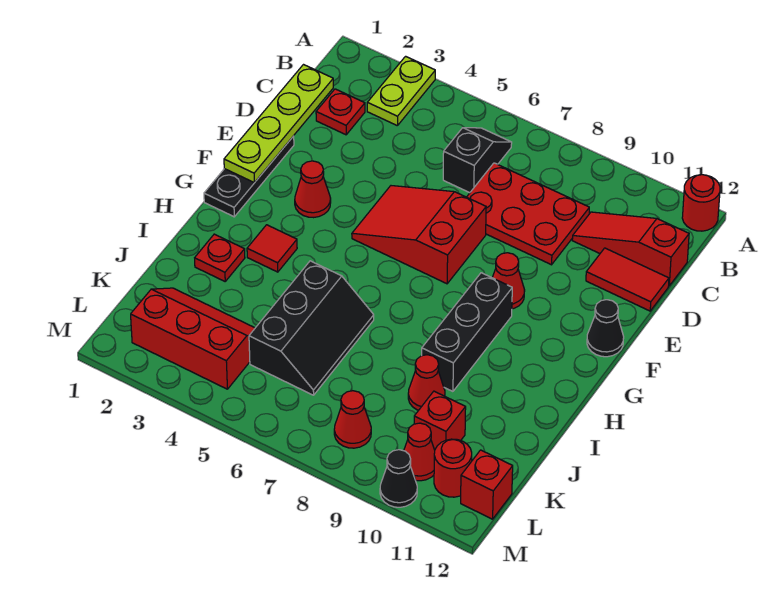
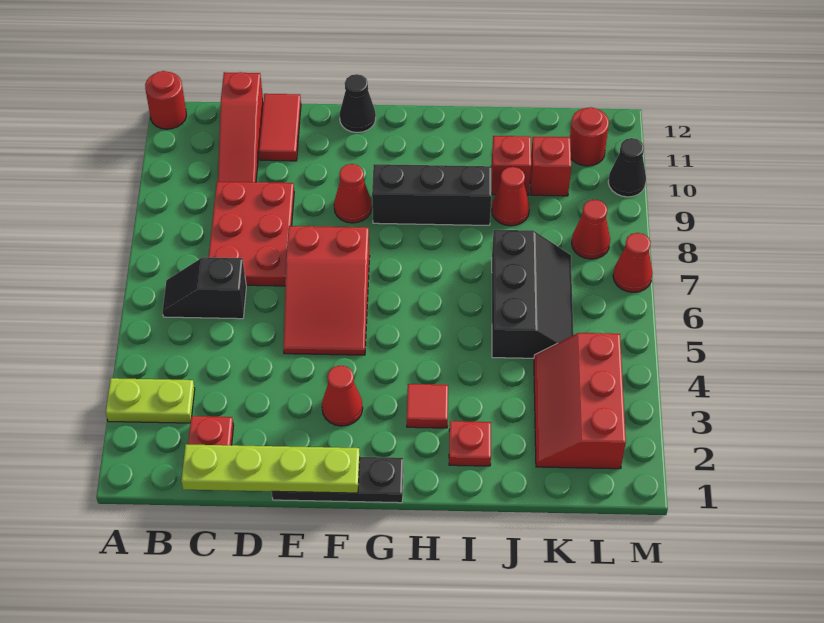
black slope I5:K6 level 1 top 5 -> black slope J5:K7 level 1 top J
red cone L10 level 1 -> red cone M7 level 1
red brick L12 level 1 -> red brick J10 level 1

